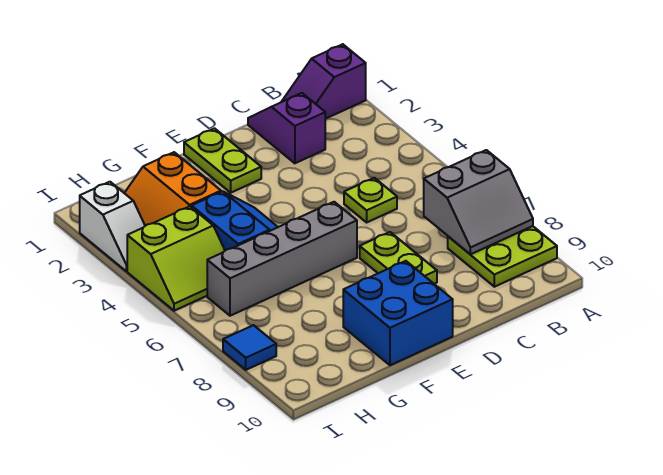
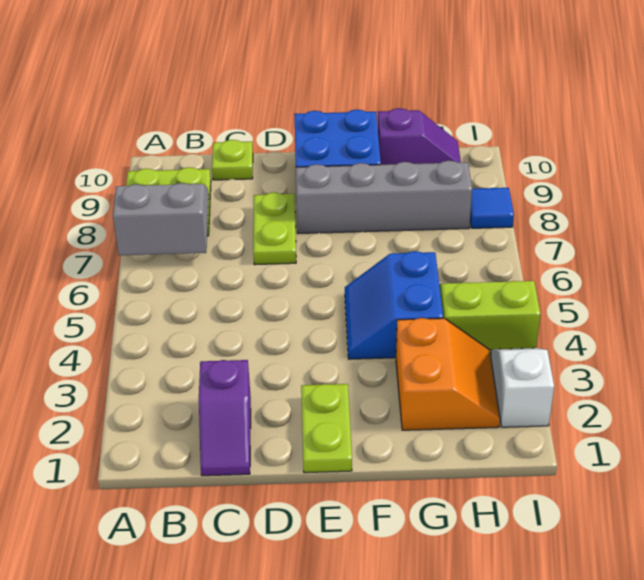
purple slope A1:B1 level 1 top A -> purple slope G10:H10 level 1 top G
lime plate C5 level 1 -> lime plate C10 level 1
grey brick E6:H6 level 1 -> grey brick E8:H8 level 1

